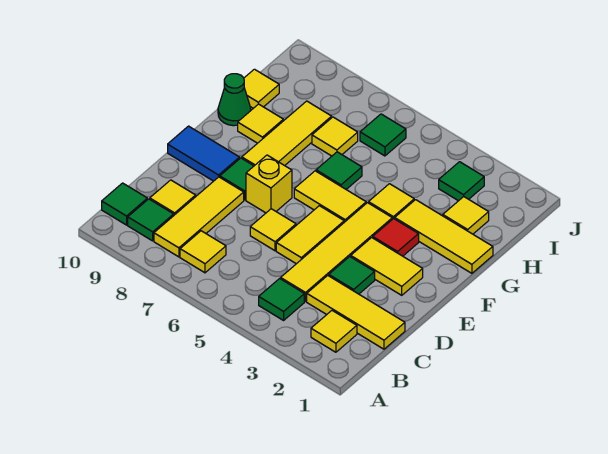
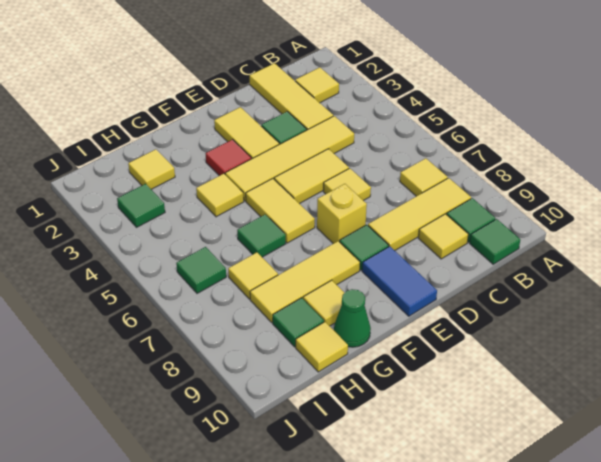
green tile B4 level 1 -> green tile H9 level 1
yellow tile G1:G3 level 1 -> none

